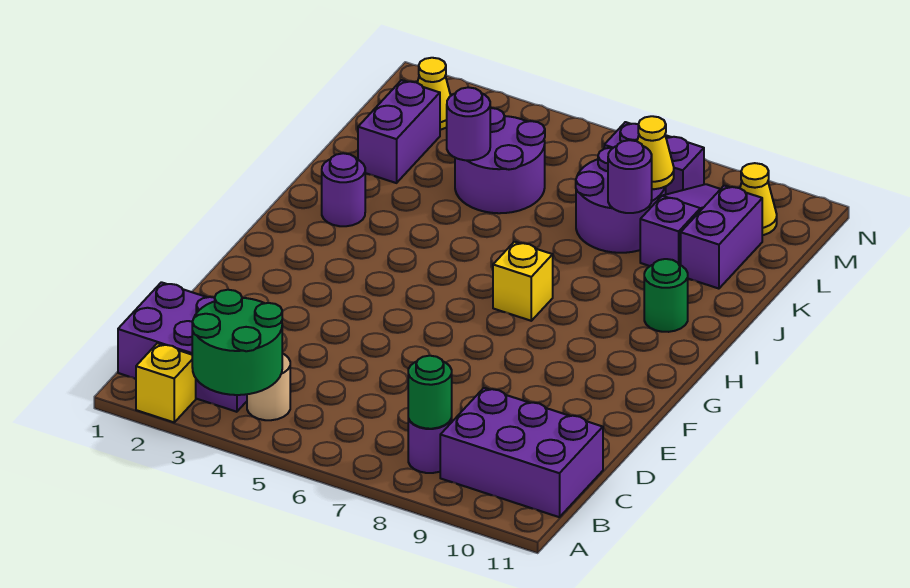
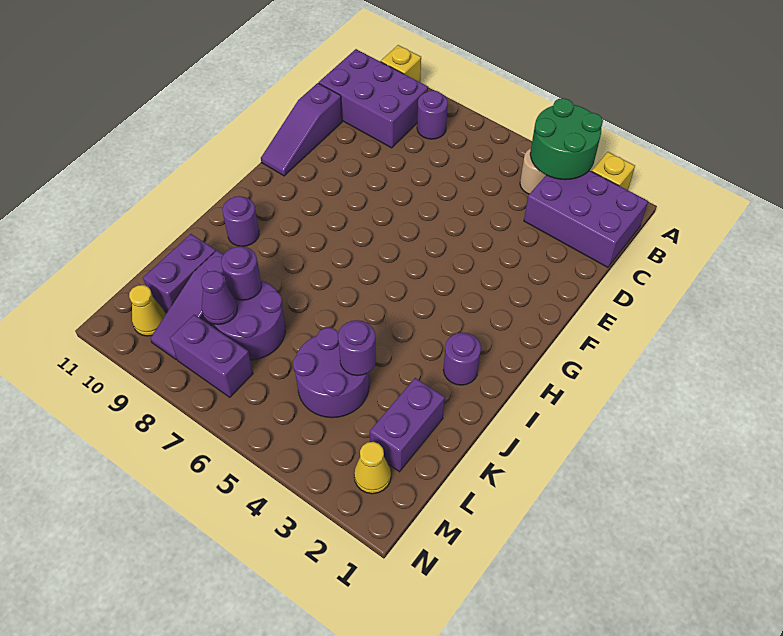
green round brick B8 level 2 -> none
none -> purple slope D11:F11 level 1 top D
yellow brick H7 level 1 -> yellow brick A10 level 1
green round brick I10 level 1 -> purple round brick I10 level 1
yellow cone L8 level 2 -> purple cone L8 level 2

